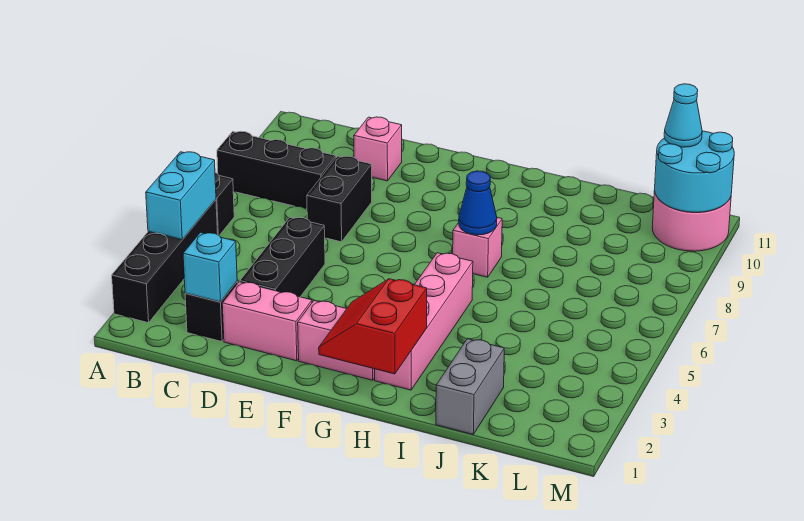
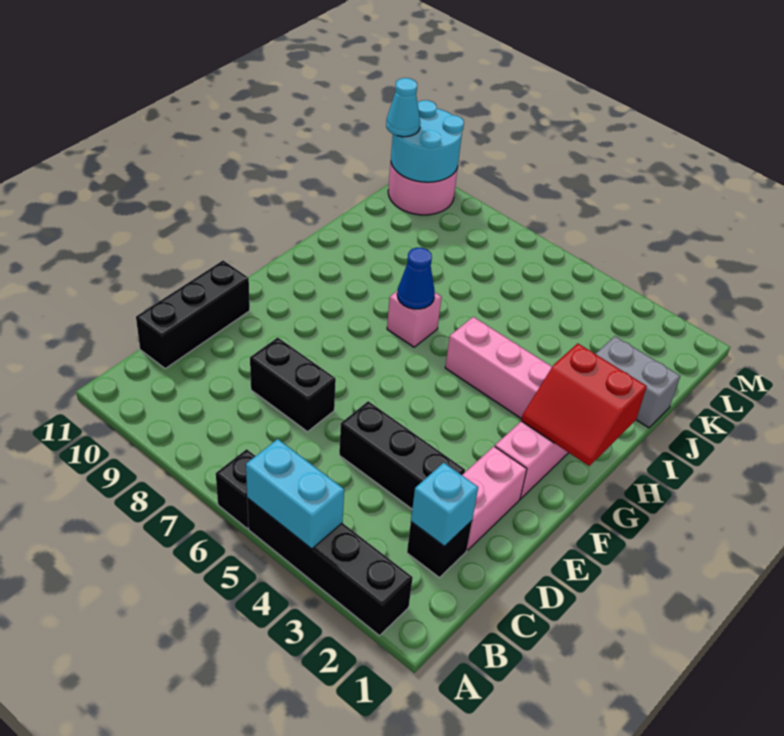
black brick A8:C8 level 1 -> black brick C11:E11 level 1
pink brick D10 level 1 -> none

